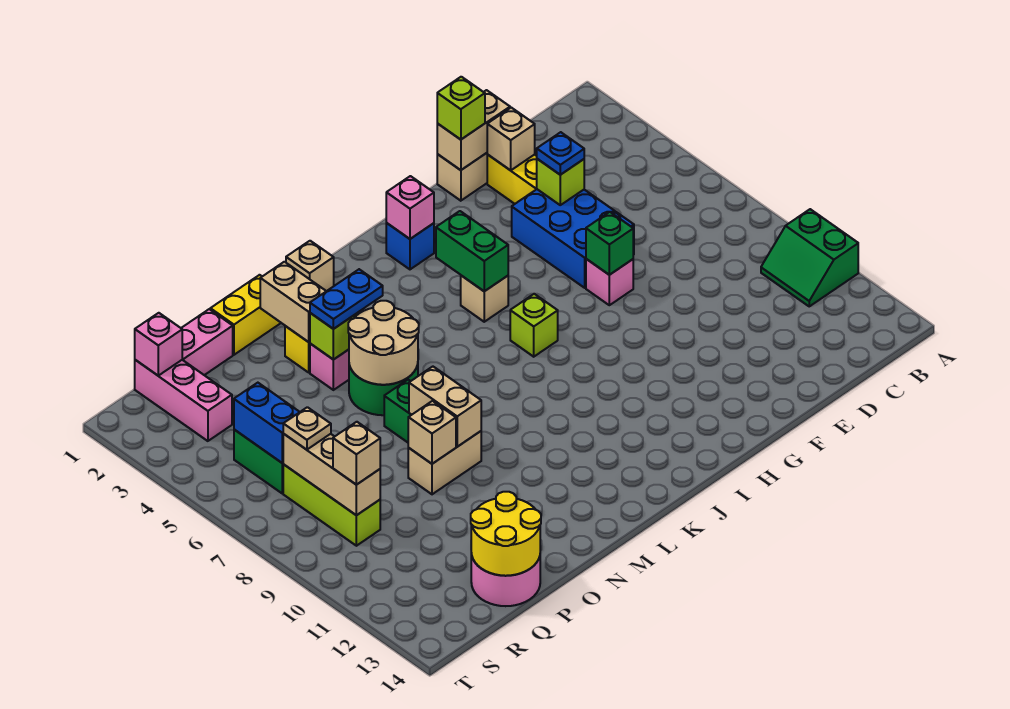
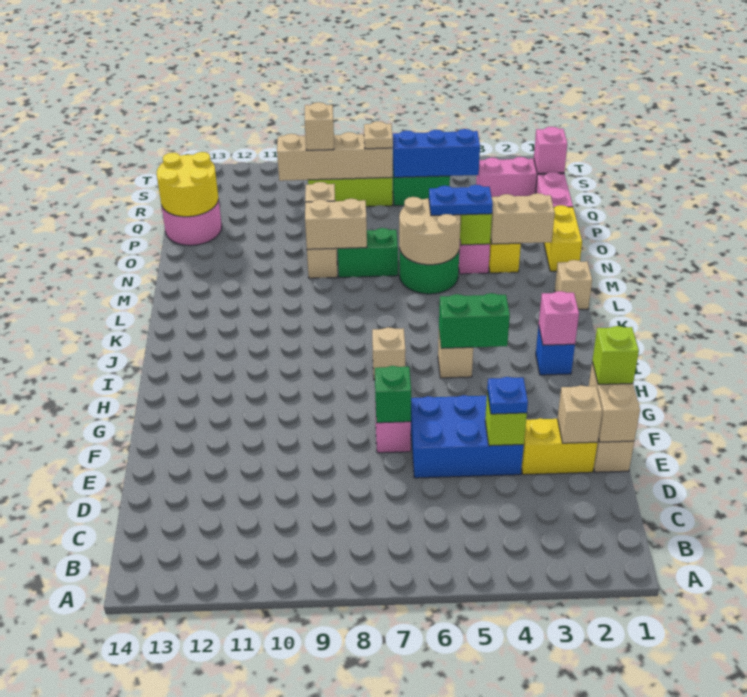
green slope A10:B11 level 1 top A -> none
lime brick I7 level 1 -> tan brick I7 level 1
blue plate M4:N4 level 3 -> blue plate N4:N5 level 3
blue brick R5:R6 level 2 -> blue brick R4:R6 level 2
tan brick R7:R9 level 2 -> tan brick R7:R10 level 2

